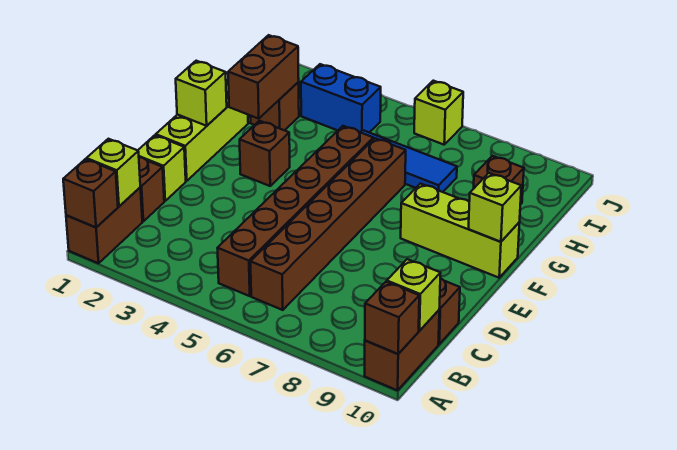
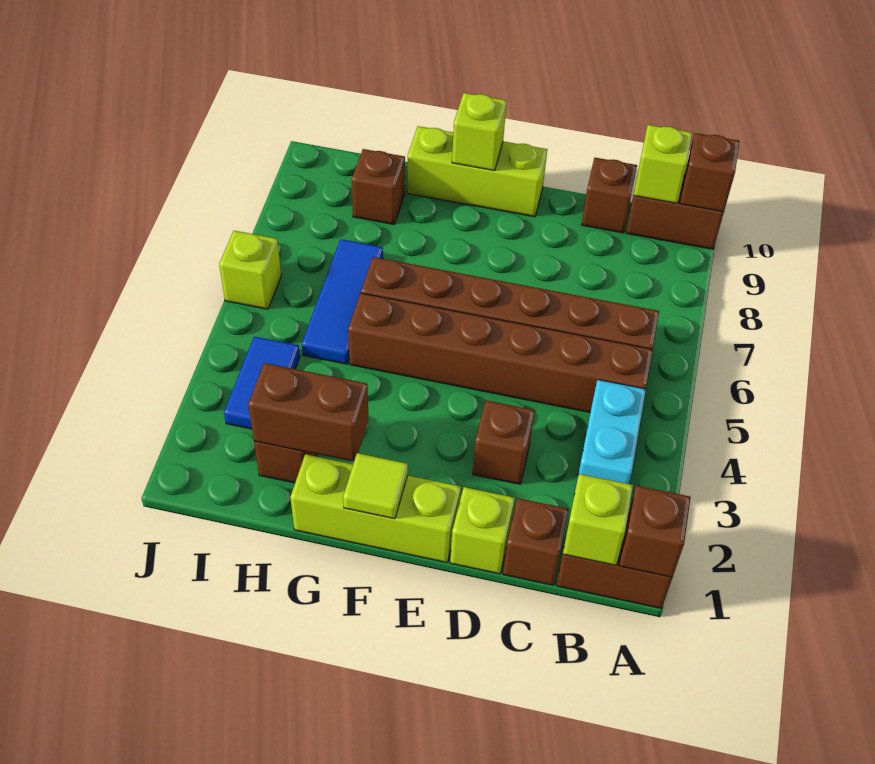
none -> cyan brick B3:B4 level 1
lime brick F1 level 2 -> lime tile F1 level 2
brown brick F3 level 1 -> brown brick D3 level 1
lime brick F8:F10 level 1 -> lime brick E10:G10 level 1
blue brick I3:I4 level 1 -> blue tile I3:I4 level 1

